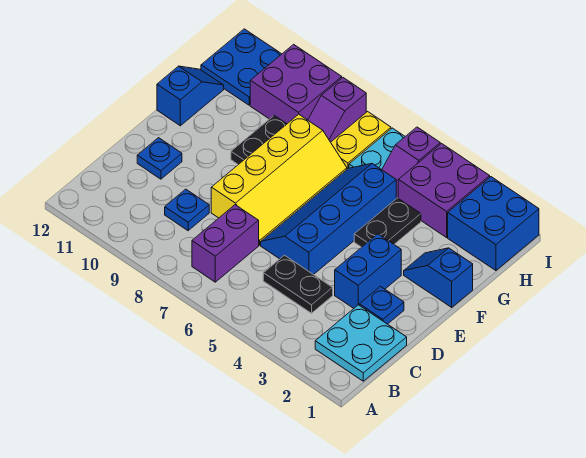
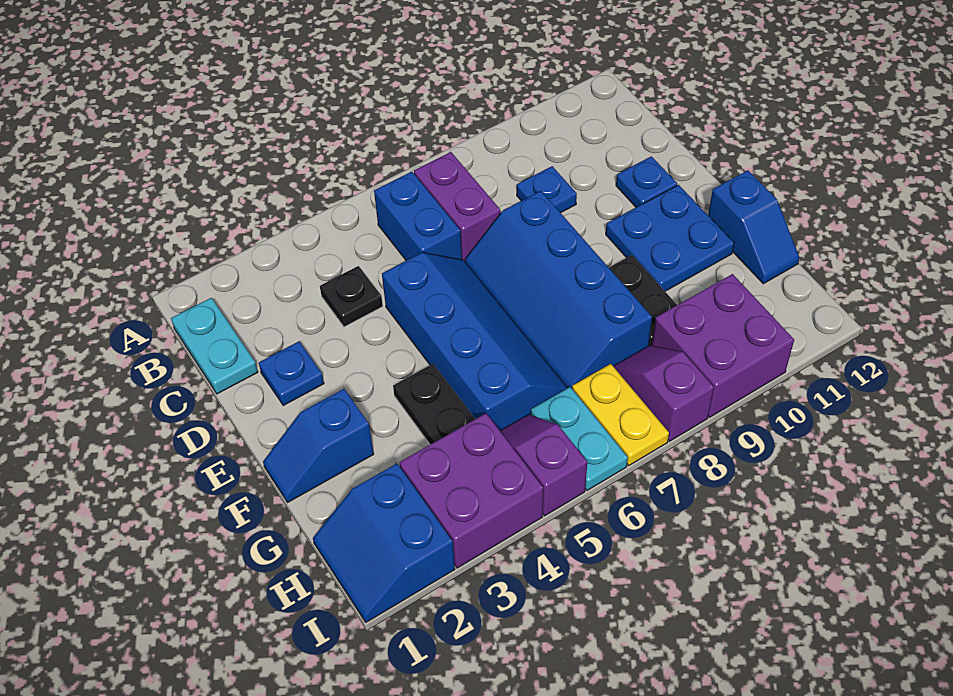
cyan plate B1:C2 level 1 -> cyan plate B1:C1 level 1
black plate C4:C5 level 1 -> black plate C4 level 1
blue brick D3:E3 level 1 -> blue brick B6:C6 level 1
yellow slope D7:G8 level 1 top 8 -> blue slope D7:G8 level 1 top 8
blue slope F1:F2 level 1 top 1 -> blue slope F1:F2 level 1 top 2
blue brick H1:I2 level 1 -> blue slope H1:I2 level 1 top 2
blue plate H11:I12 level 1 -> blue plate E10:F11 level 1

